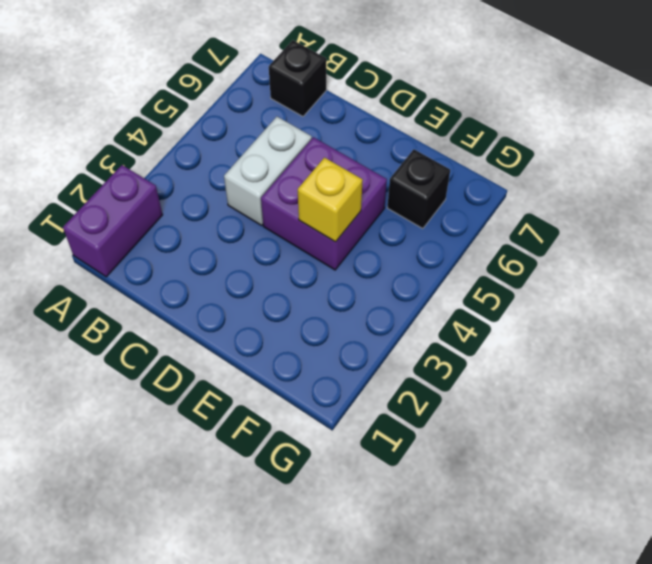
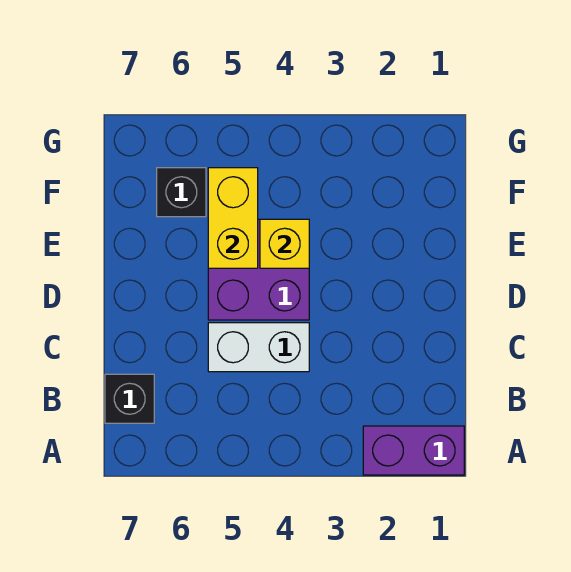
none -> yellow brick E5:F5 level 2

